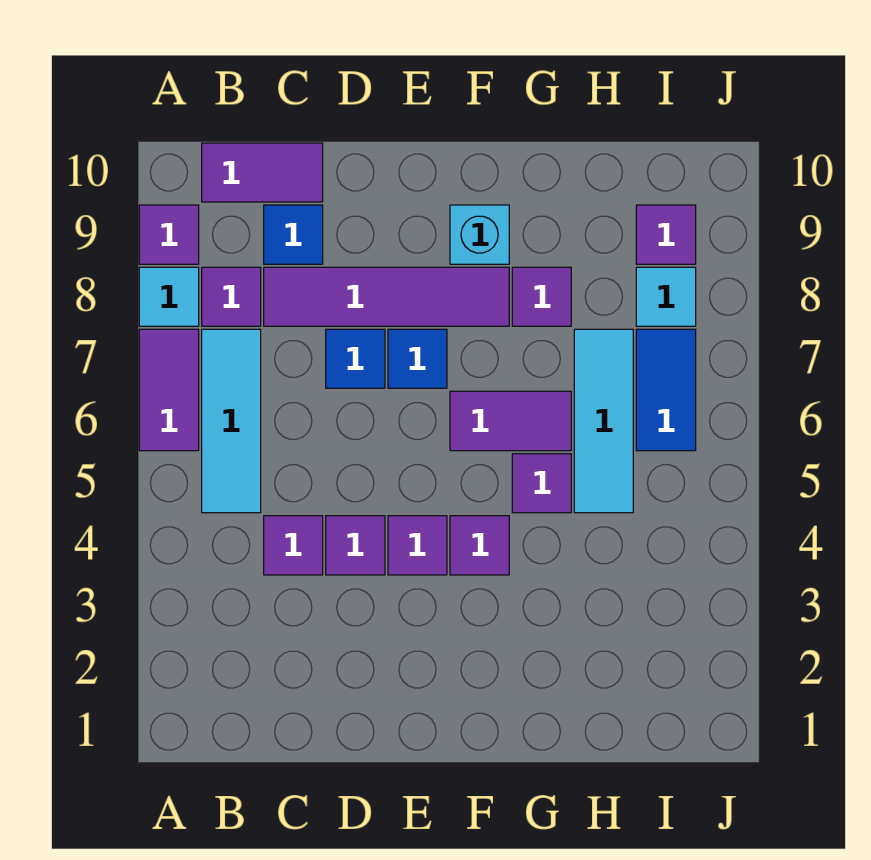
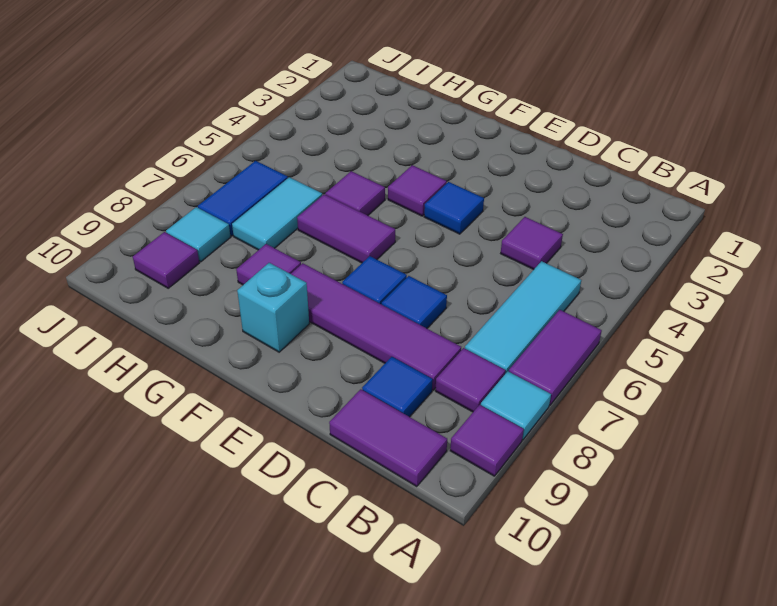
purple tile D4 level 1 -> none
purple tile E4 level 1 -> blue tile E4 level 1
cyan tile H5:H7 level 1 -> cyan tile H6:H7 level 1

